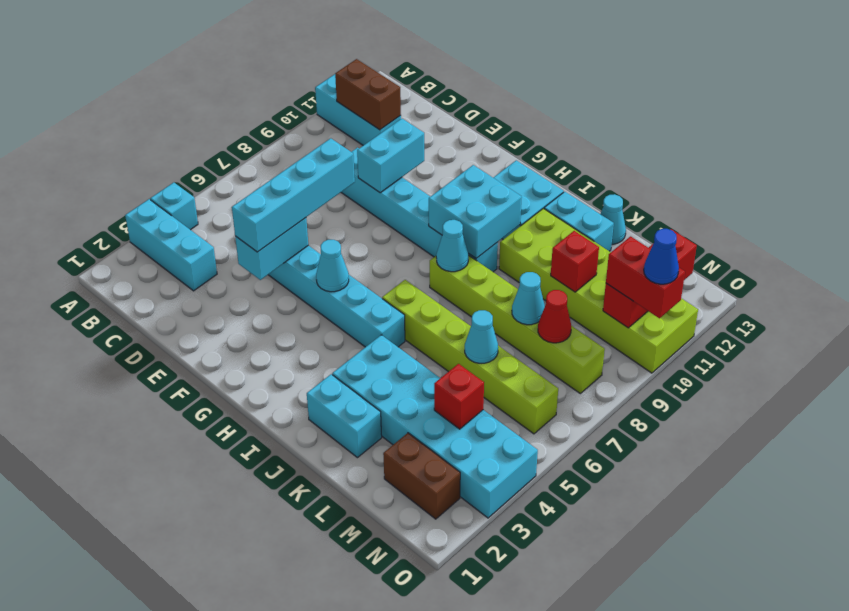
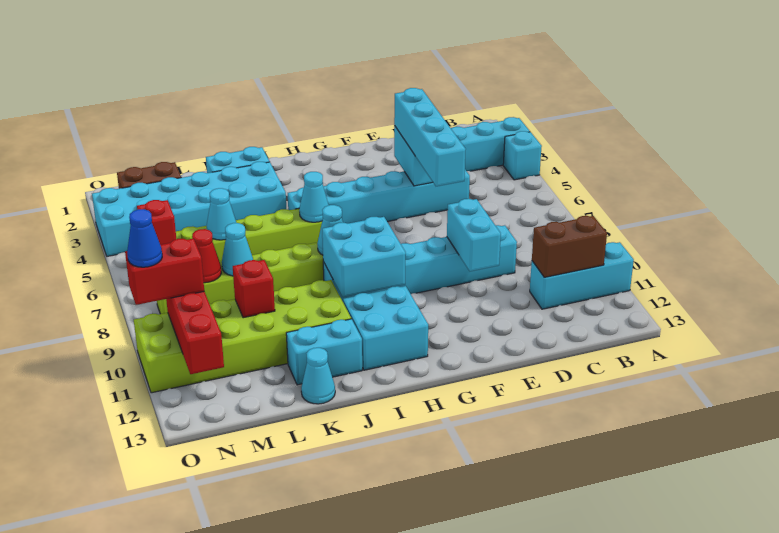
cyan cone G5 level 2 -> cyan cone I6 level 2
red brick M4 level 2 -> red brick N6 level 2

